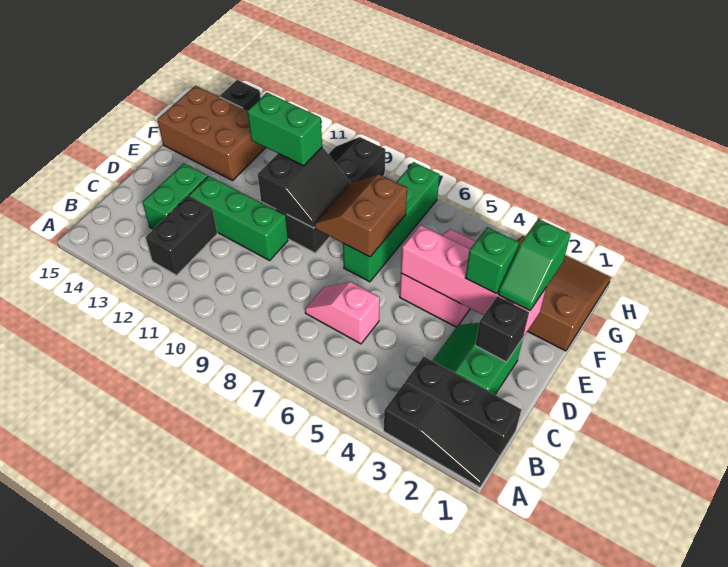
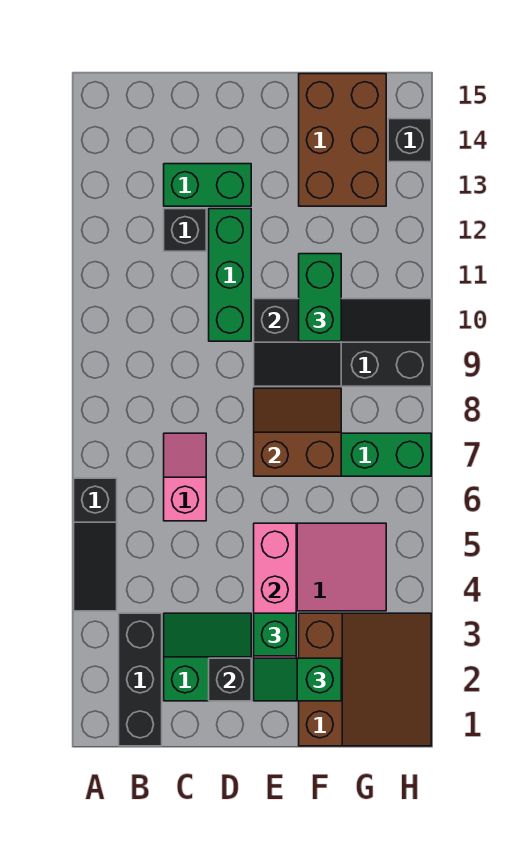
black slope A1:A3 level 1 top 3 -> black slope A4:A6 level 1 top 6
black brick B12:C12 level 1 -> black brick C12 level 1

